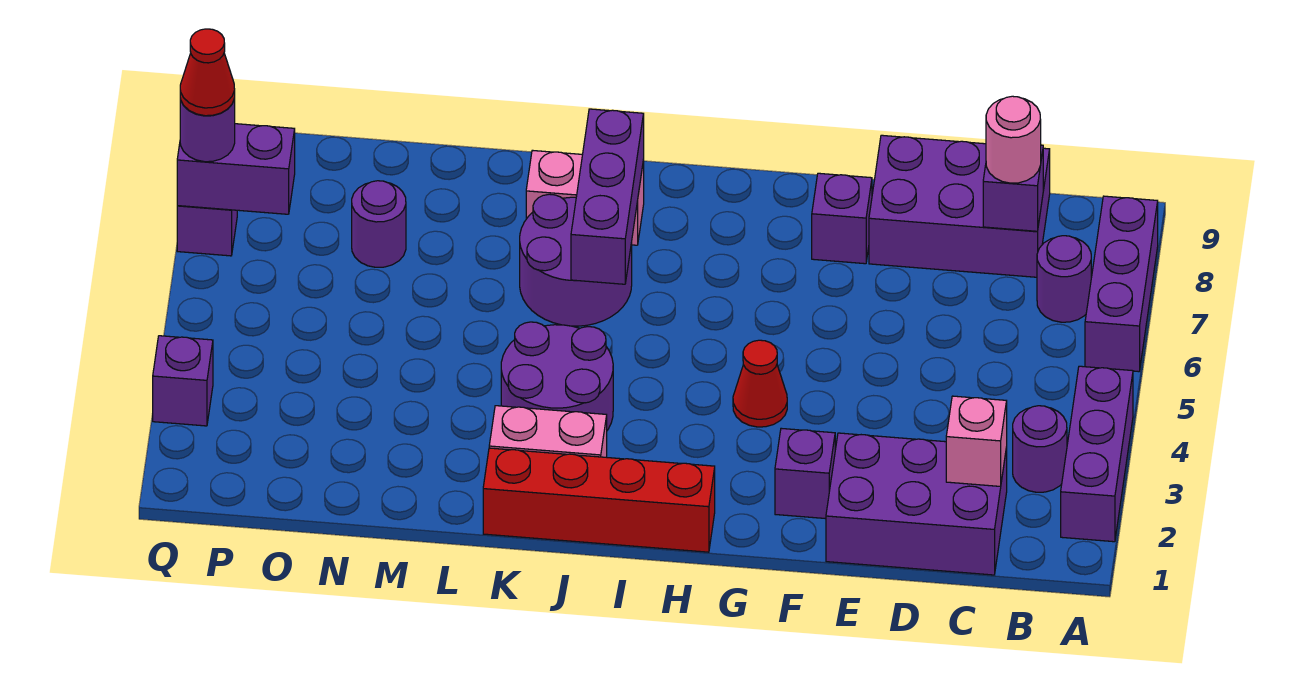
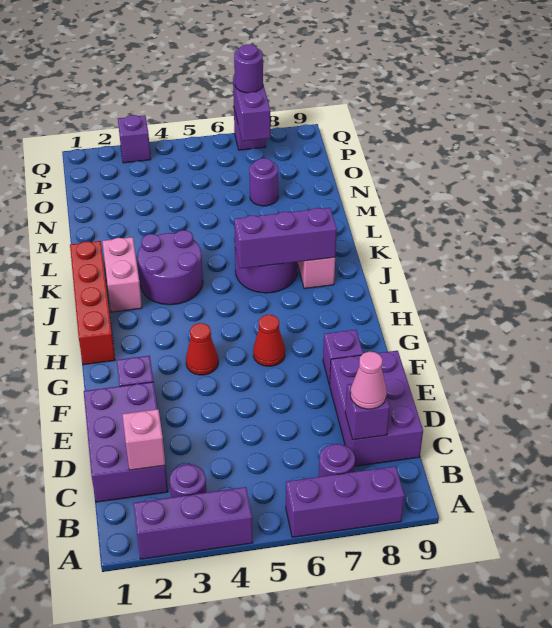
pink round brick C8 level 3 -> pink cone C8 level 3
red cone Q7 level 4 -> red cone G6 level 1

